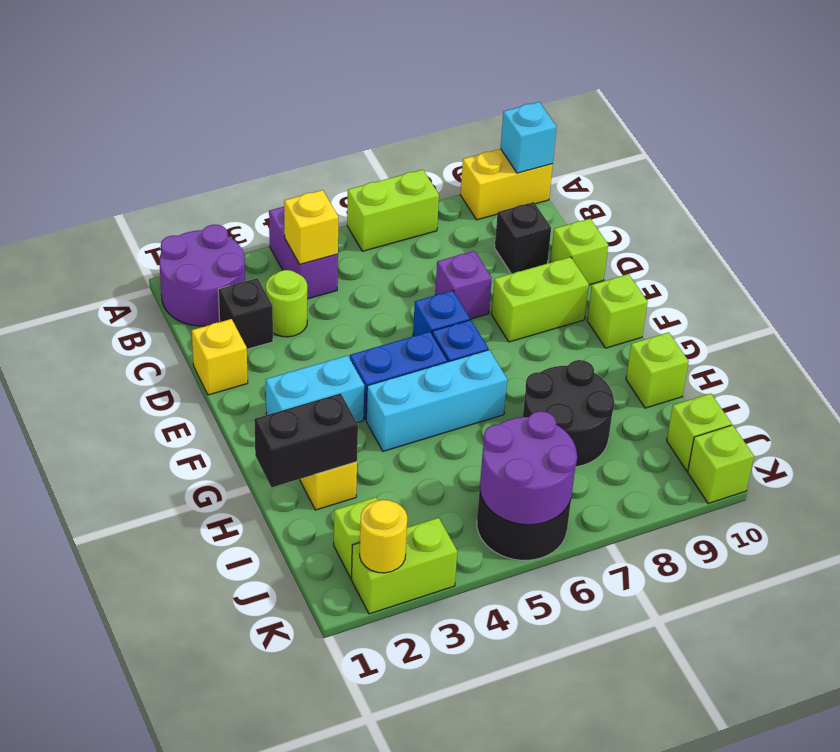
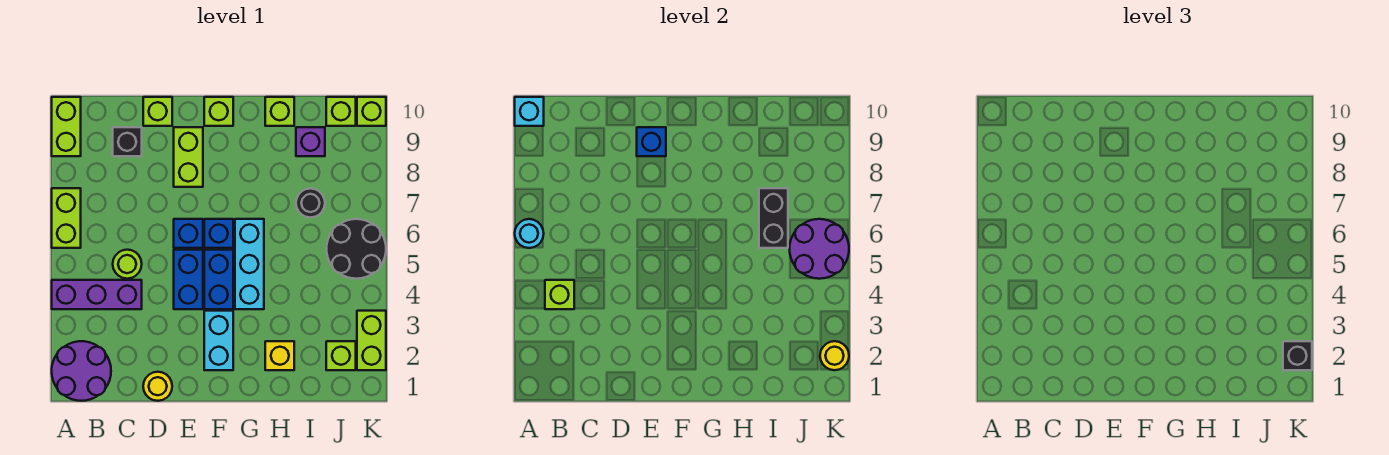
purple brick A4:B4 level 1 -> purple brick A4:C4 level 1
none -> cyan round brick A6 level 2
yellow brick A9:A10 level 1 -> lime brick A9:A10 level 1
yellow brick B4 level 2 -> lime brick B4 level 2
black brick C2 level 1 -> black brick K2 level 3
lime round brick C3 level 1 -> lime round brick C5 level 1
yellow brick D1 level 1 -> yellow round brick D1 level 1
purple brick D7 level 1 -> purple brick I9 level 1
none -> blue brick E4:E5 level 1
none -> blue brick E9 level 2
black brick H1:H2 level 2 -> black brick I6:I7 level 2
black round brick H7:I8 level 1 -> black round brick I7 level 1

